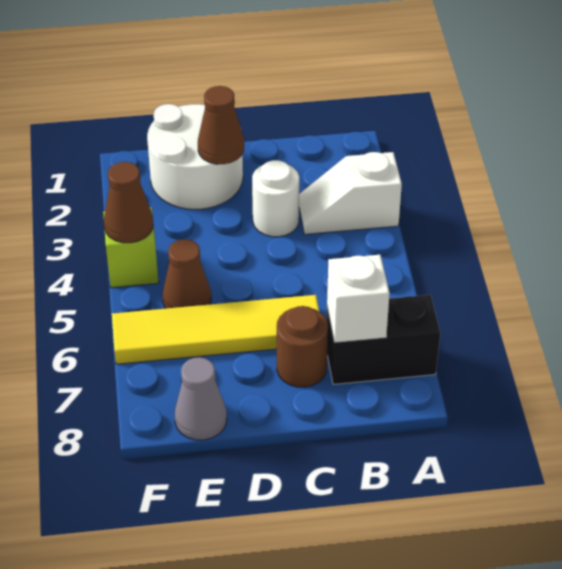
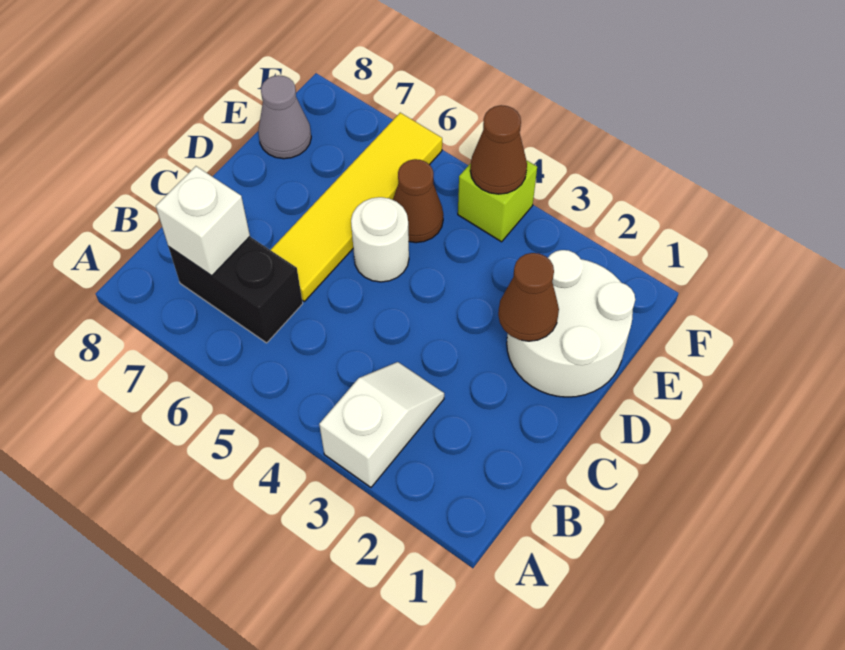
black brick A7:B7 level 1 -> black brick B6:B7 level 1
white round brick C3 level 1 -> white round brick D5 level 1
brown round brick C7 level 1 -> none

